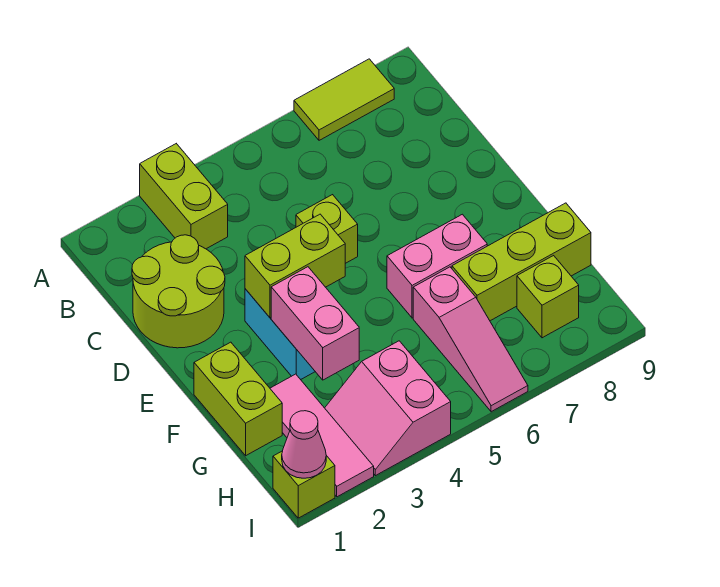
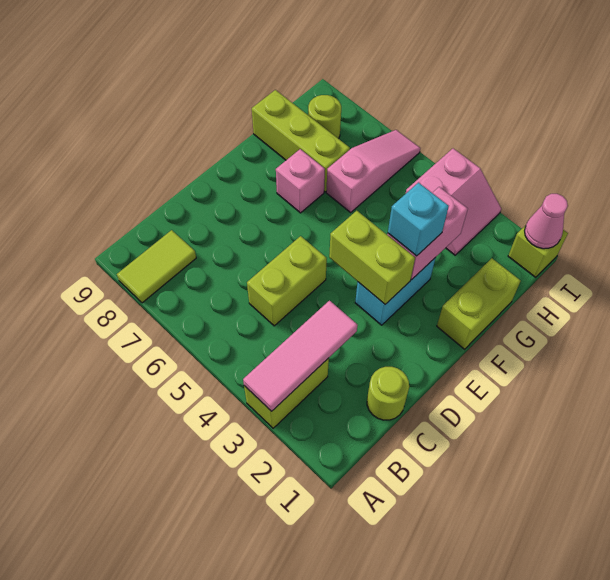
lime tile A7:A8 level 1 -> lime tile A8:B8 level 1
lime round brick C1:D2 level 1 -> lime round brick C1 level 1
lime brick D5 level 1 -> lime brick C5:D5 level 1
none -> cyan brick F3 level 3
pink brick F6:F7 level 1 -> pink brick F7 level 1
pink tile G2:I2 level 1 -> pink tile A3:C3 level 2
lime brick H8 level 1 -> lime round brick H8 level 1

